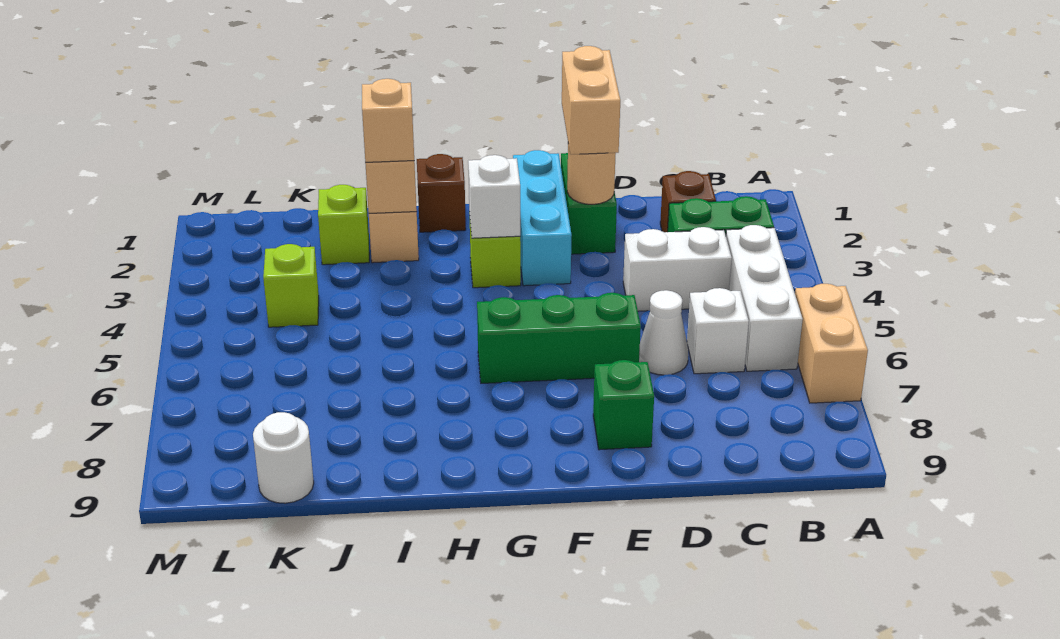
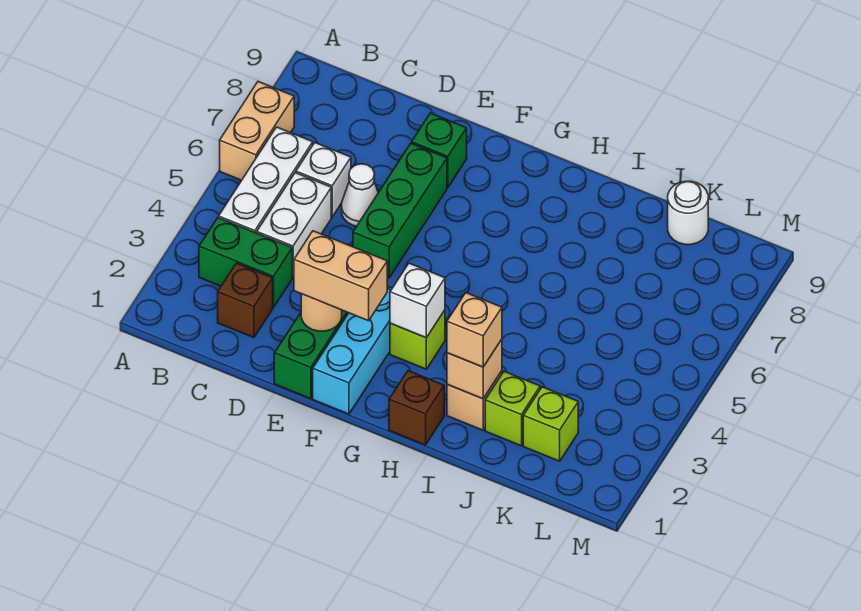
white brick C4:D4 level 1 -> white brick C4:C5 level 1
tan brick E1:E2 level 3 -> tan brick E2:F2 level 3
green brick E6:G6 level 1 -> green brick E5:E7 level 1
lime brick K4 level 1 -> lime brick K2 level 1

